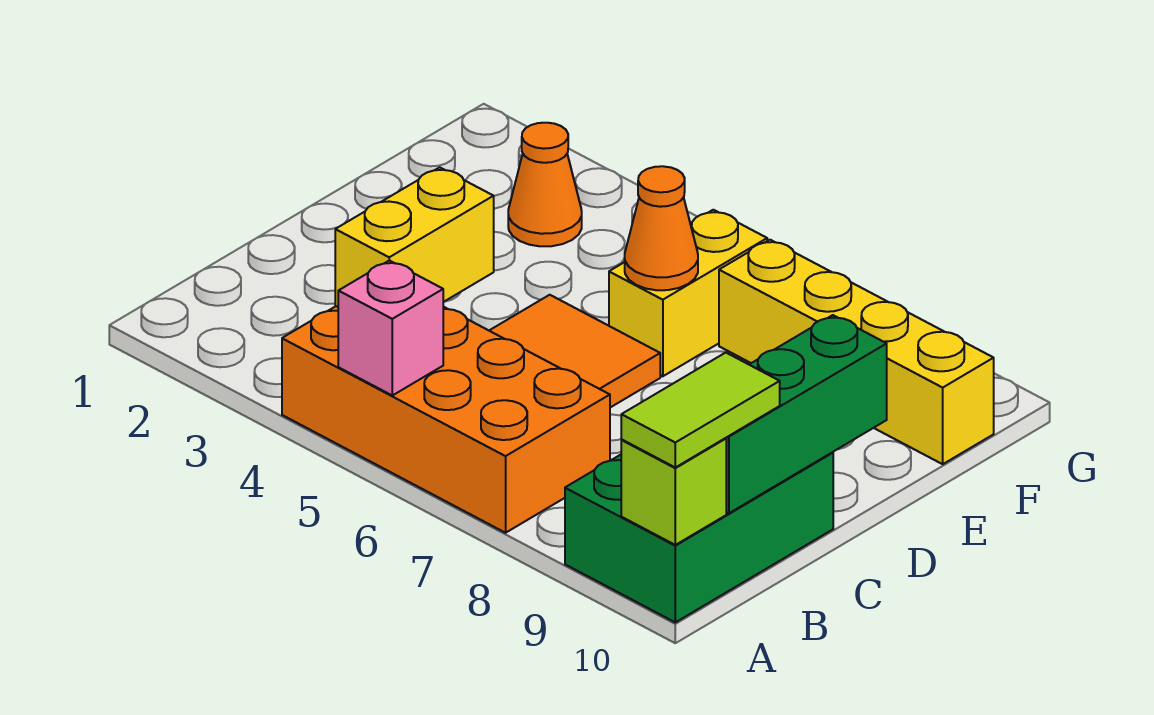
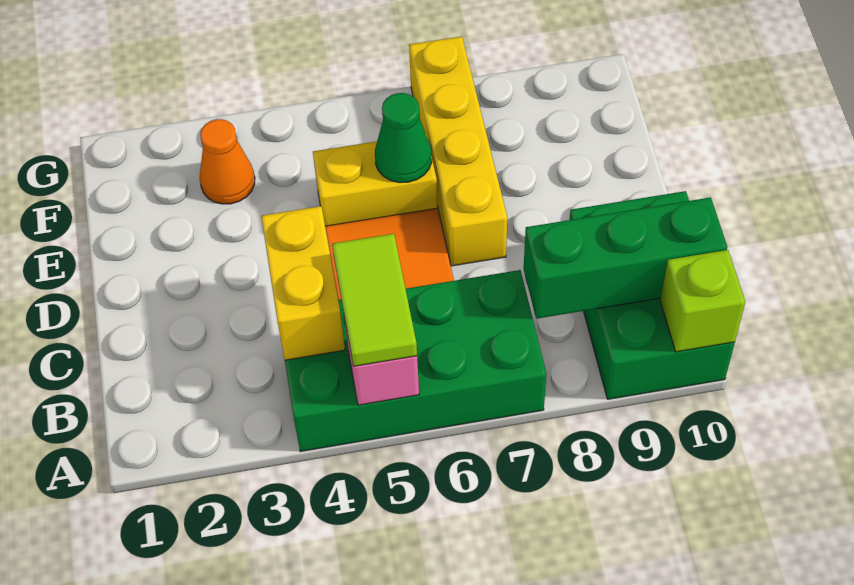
orange brick A4:B7 level 1 -> green brick A4:B7 level 1
lime tile A10:B10 level 3 -> lime tile A5:B5 level 3
green brick B10:D10 level 2 -> green brick B8:B10 level 2
yellow brick E6:F6 level 1 -> yellow brick E5:E6 level 1
orange cone E6 level 2 -> green cone E6 level 2
yellow brick F7:F10 level 1 -> yellow brick D7:G7 level 1

